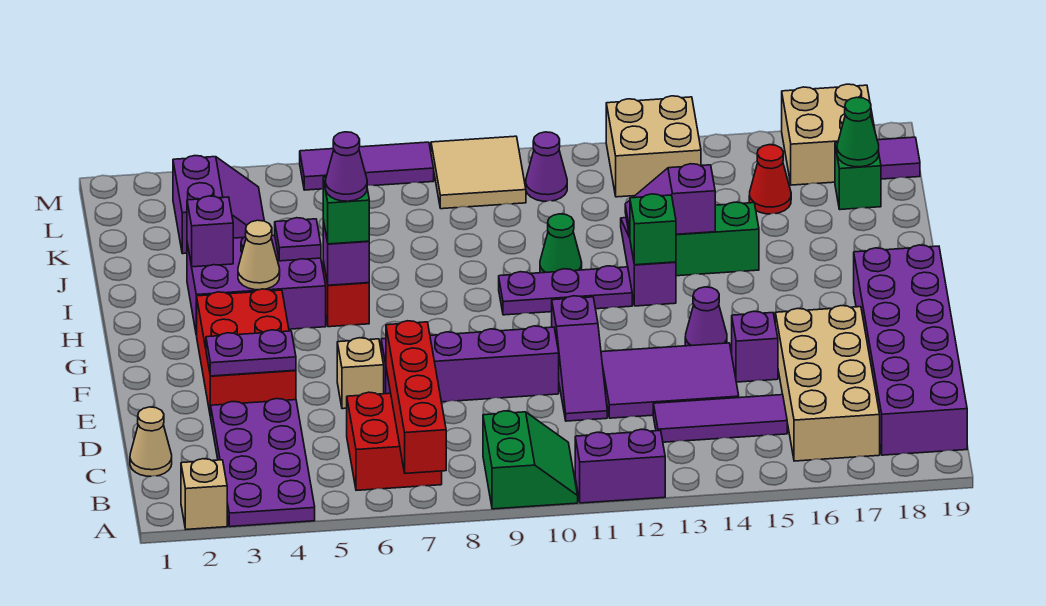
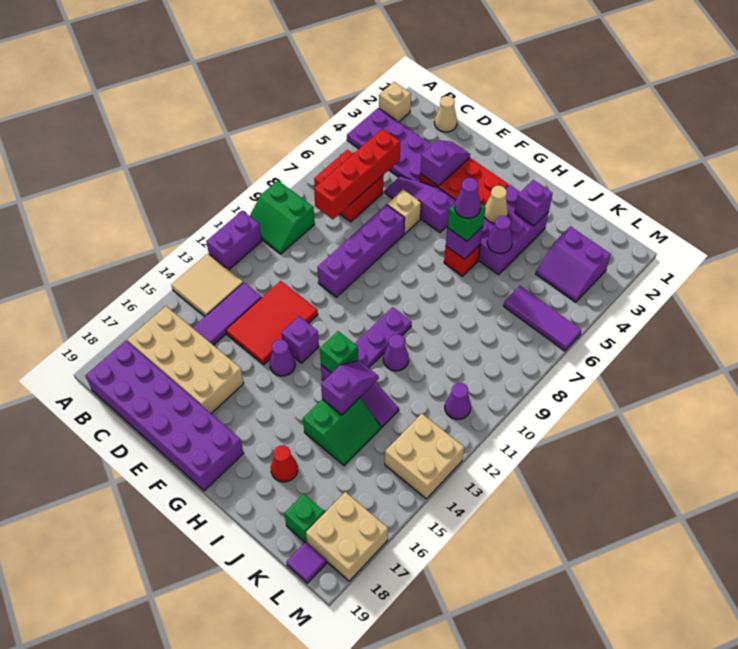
red brick A7:D7 level 2 -> red brick C5:C8 level 2
purple slope D11:F11 level 1 top F -> purple slope D5:F5 level 1 top F
purple tile D12:E14 level 1 -> red tile D12:E14 level 1
purple plate E3:E4 level 2 -> purple slope E3:E4 level 2 top 4
purple brick E15 level 1 -> purple brick F13 level 1
purple plate I5 level 2 -> purple cone I5 level 2
green cone I11 level 1 -> purple cone I11 level 1
red cone K16 level 1 -> red cone I17 level 1
green cone K18 level 2 -> none
tan tile L9:M10 level 1 -> tan tile A13:B14 level 1
purple tile M6:M8 level 1 -> purple tile K6:M6 level 1

